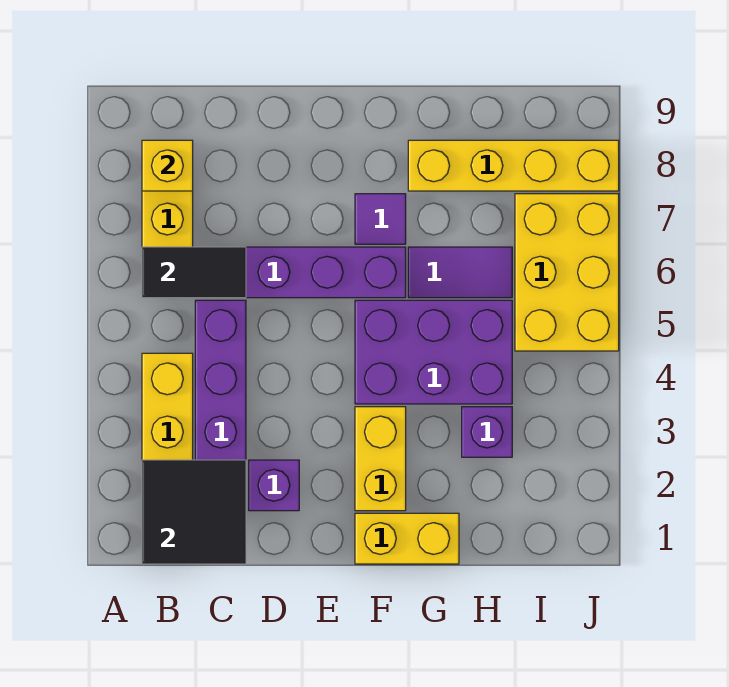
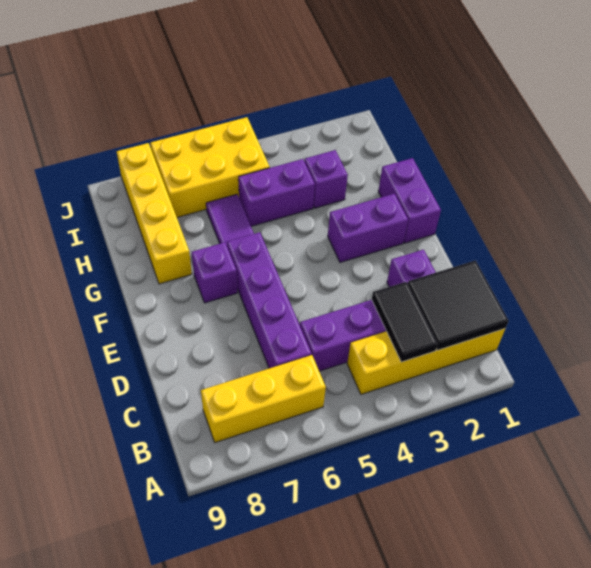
black tile B6:C6 level 2 -> black tile B3:C3 level 2
yellow brick B8 level 2 -> none
yellow brick F1:G1 level 1 -> purple brick F1:G1 level 1
yellow brick F2:F3 level 1 -> purple brick F2:F3 level 1
purple brick F4:H5 level 1 -> purple brick H4:H5 level 1
purple tile F7 level 1 -> purple brick F7 level 1

